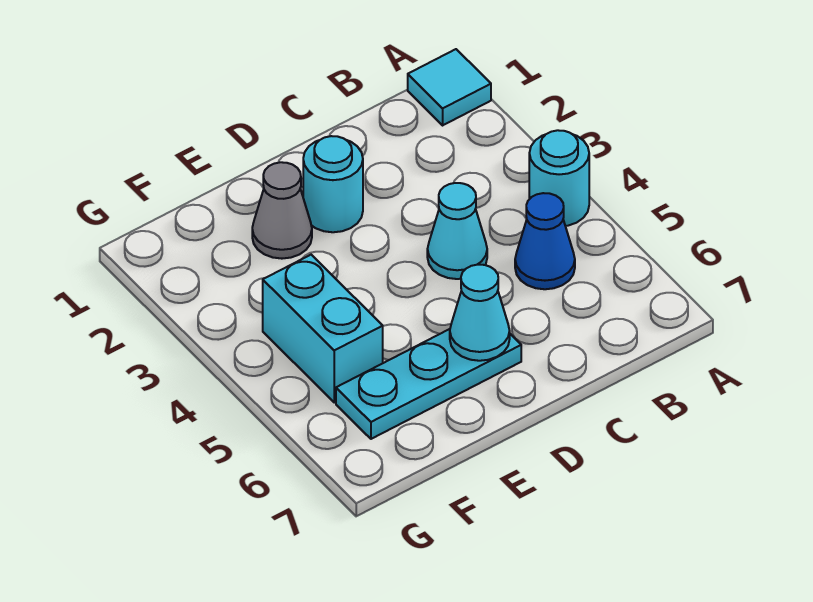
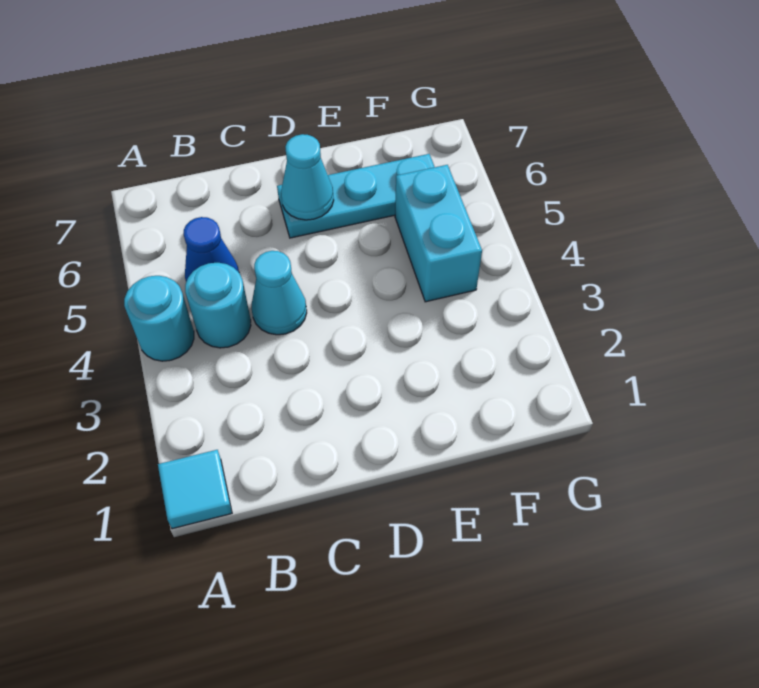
cyan round brick D2 level 1 -> cyan round brick B4 level 1
grey cone E2 level 1 -> none

